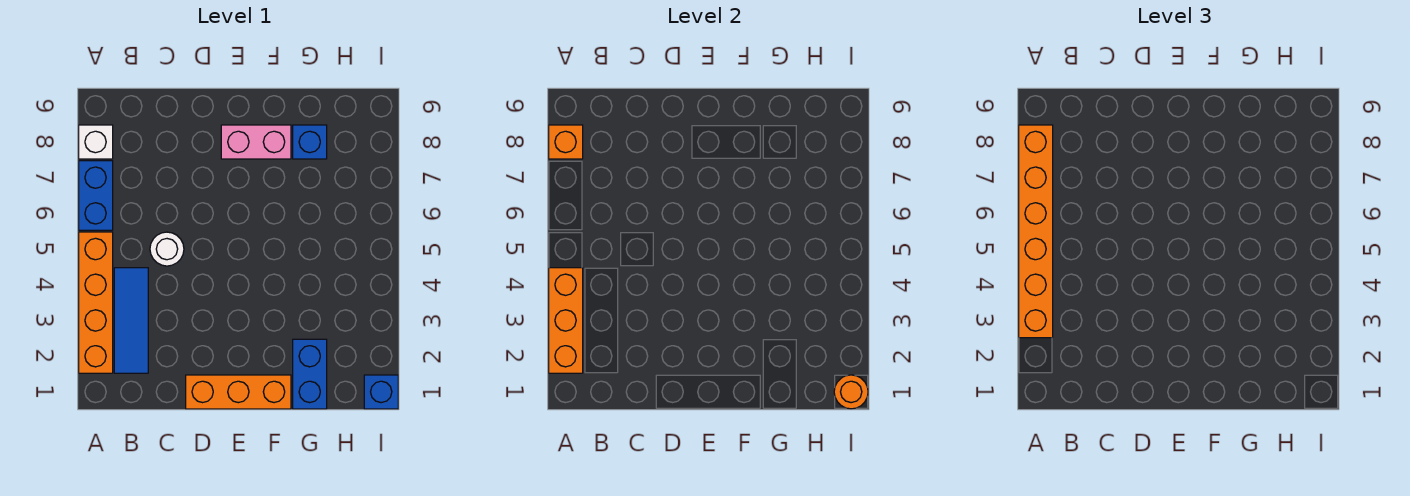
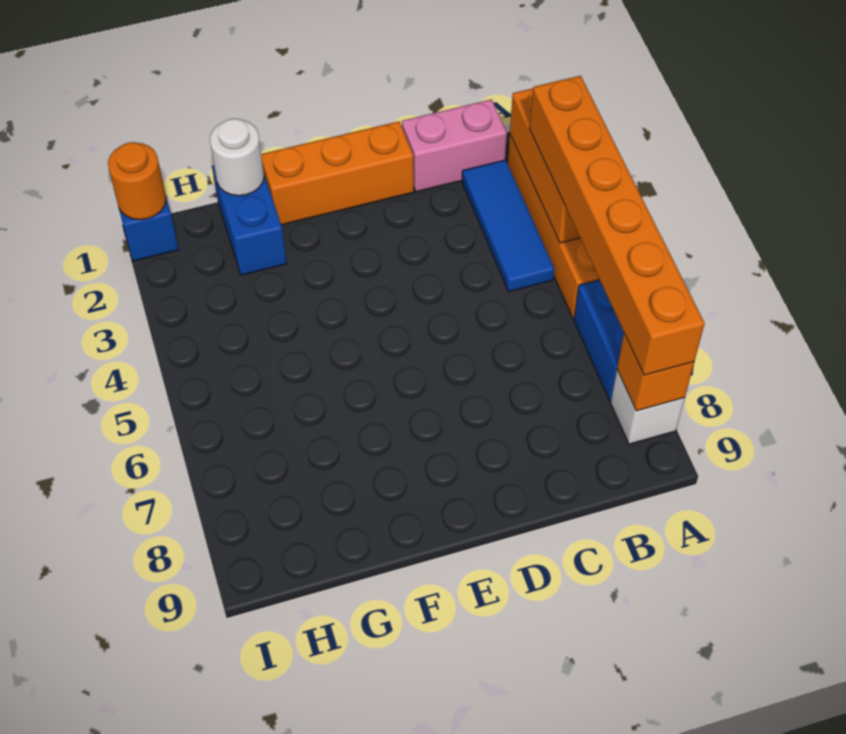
white round brick C5 level 1 -> white round brick G1 level 2
pink brick E8:F8 level 1 -> pink brick B1:C1 level 1
blue brick G8 level 1 -> none

